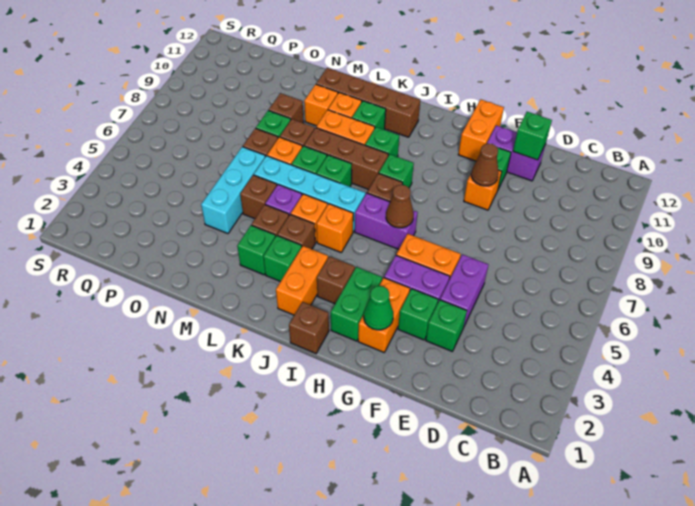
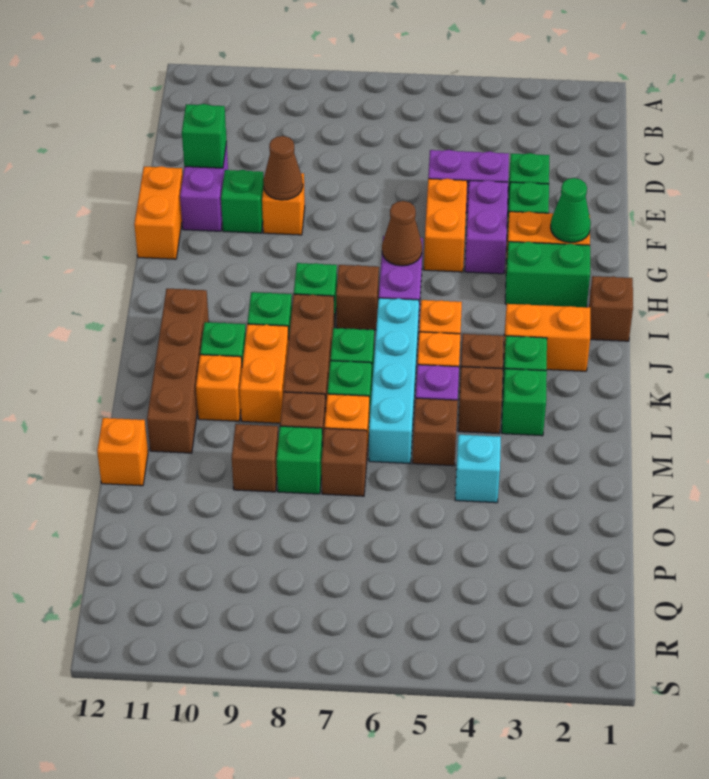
orange brick G11:G12 level 1 -> orange brick F12:G12 level 1
brown brick I3 level 1 -> none
orange brick M10 level 1 -> orange brick N12 level 1
cyan brick N4:N6 level 1 -> cyan brick N4 level 1

